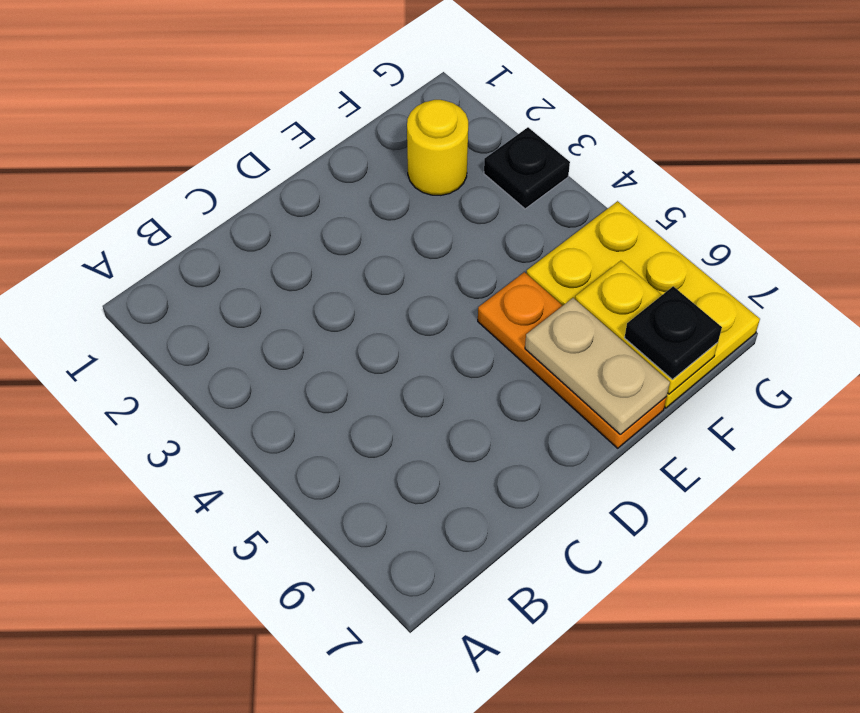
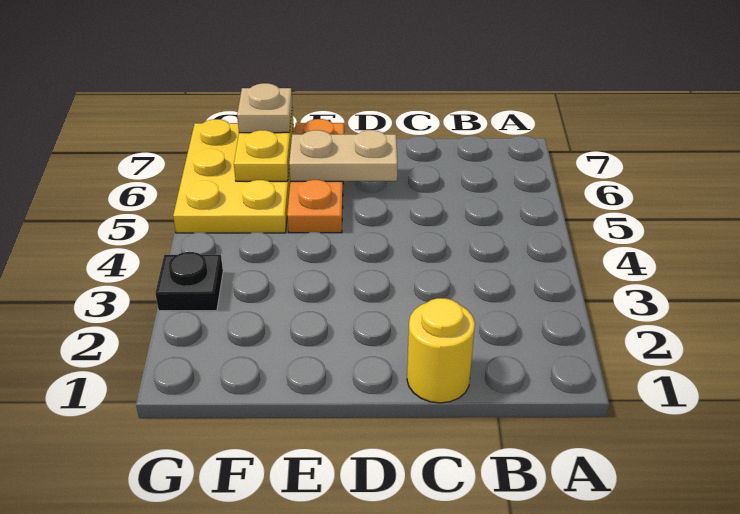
tan plate E6:E7 level 2 -> tan plate D6:E6 level 2
yellow round brick F2 level 1 -> yellow round brick C1 level 1
black plate F7 level 3 -> tan plate F7 level 3

